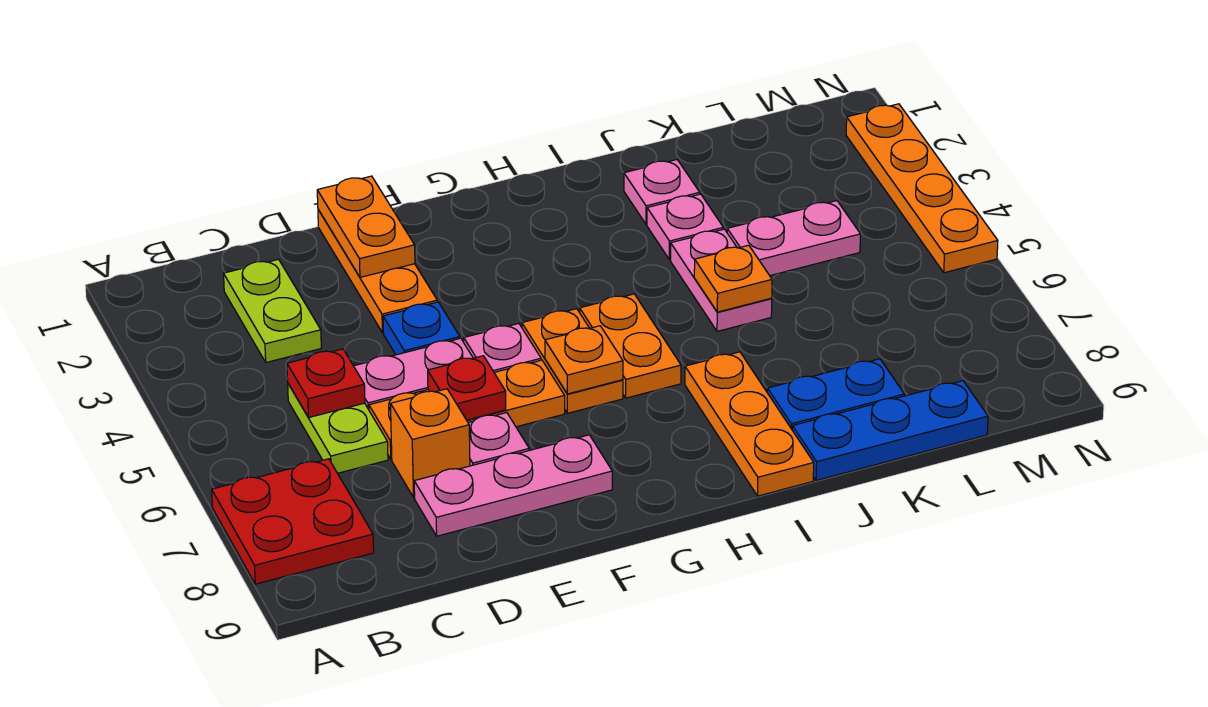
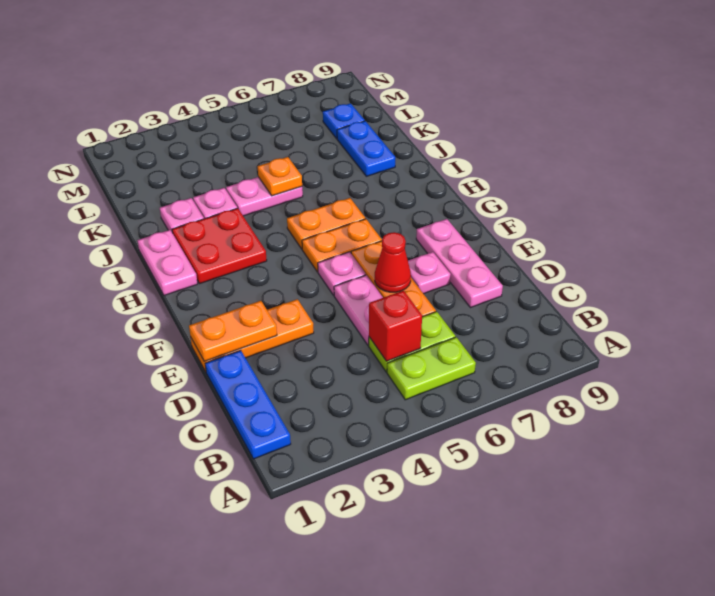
red plate A7:B8 level 1 -> red plate H2:I3 level 1
lime plate C2:C3 level 1 -> lime plate B5:B6 level 1
red plate C5 level 2 -> red brick C5 level 2
orange brick D7 level 1 -> none
blue plate E4 level 1 -> blue plate L8 level 1
red plate E6 level 2 -> red cone E6 level 2
orange plate G6 level 2 -> none
orange plate I7:I9 level 1 -> none
blue plate J9:L9 level 1 -> blue plate B1:D1 level 1
pink plate K4:L4 level 1 -> pink plate H1:I1 level 1
orange plate N2:N5 level 1 -> none

